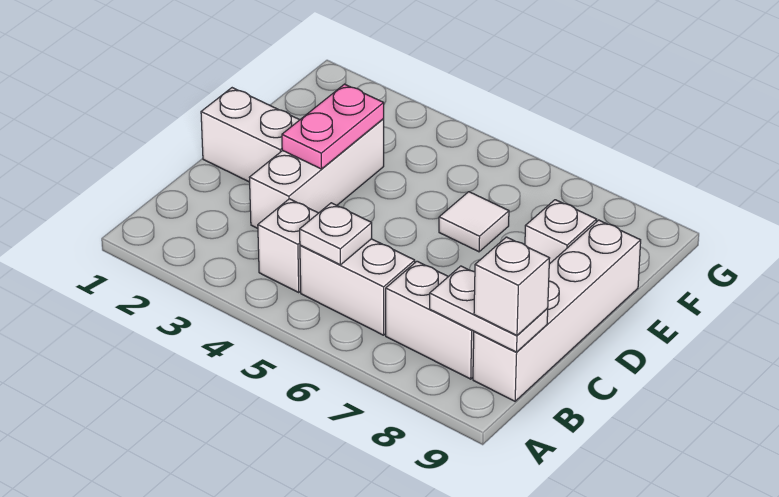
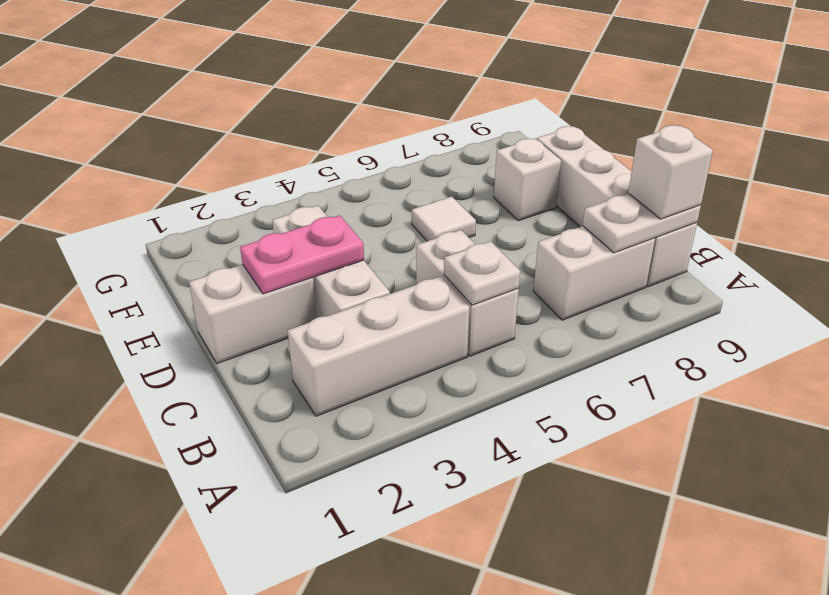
white brick B4 level 1 -> white brick B2:B4 level 1
white brick B5:B6 level 1 -> white brick B5:C5 level 1
pink plate D3:E3 level 2 -> pink plate D2:D3 level 2

